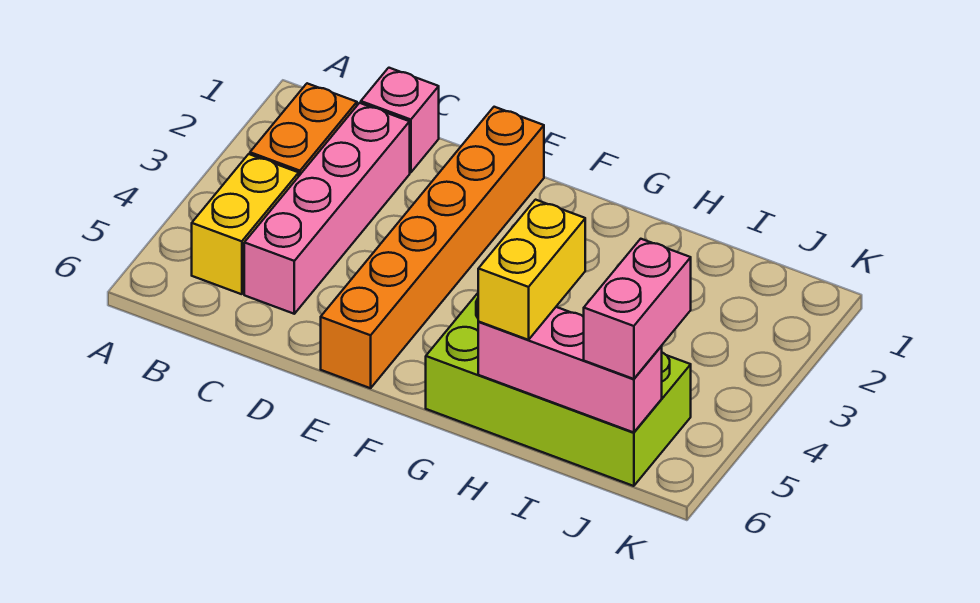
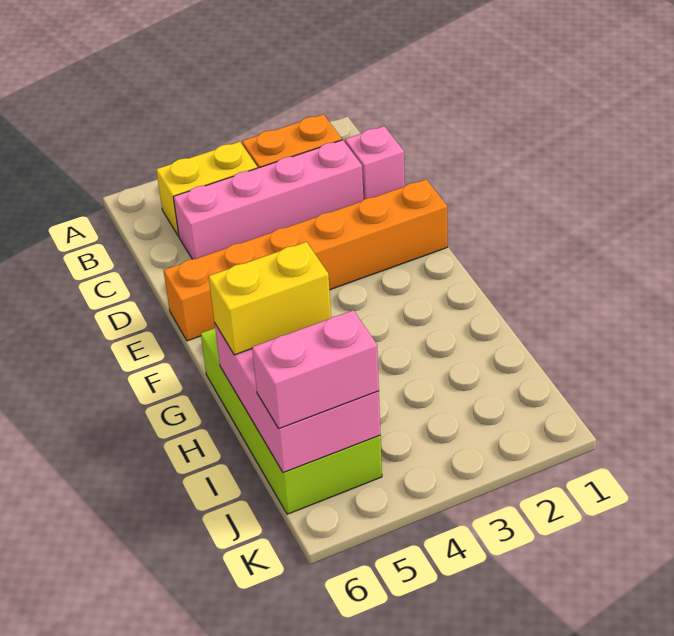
pink brick H6:J6 level 2 -> pink brick H5:J6 level 2

